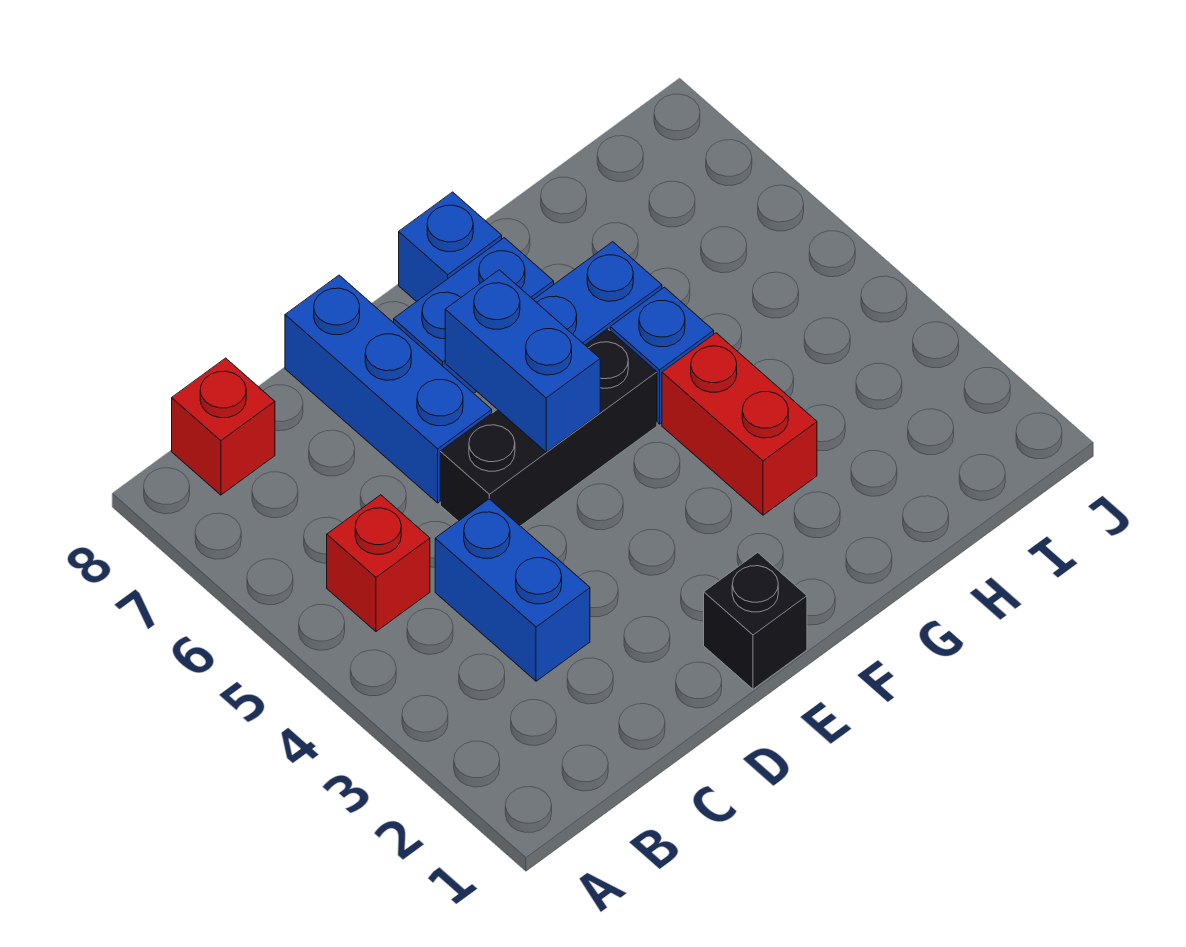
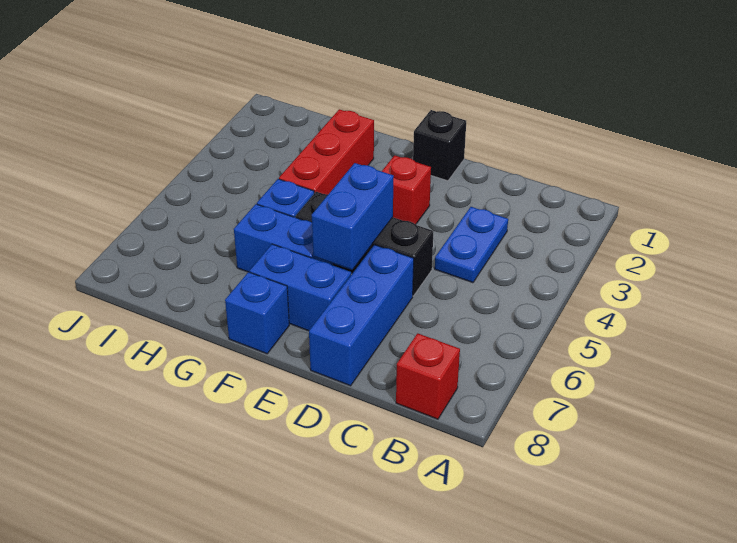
red brick B5 level 1 -> red brick E3 level 1
blue brick C3:C4 level 1 -> blue plate C3:C4 level 1
red brick G3:G4 level 1 -> red brick G2:G4 level 1

